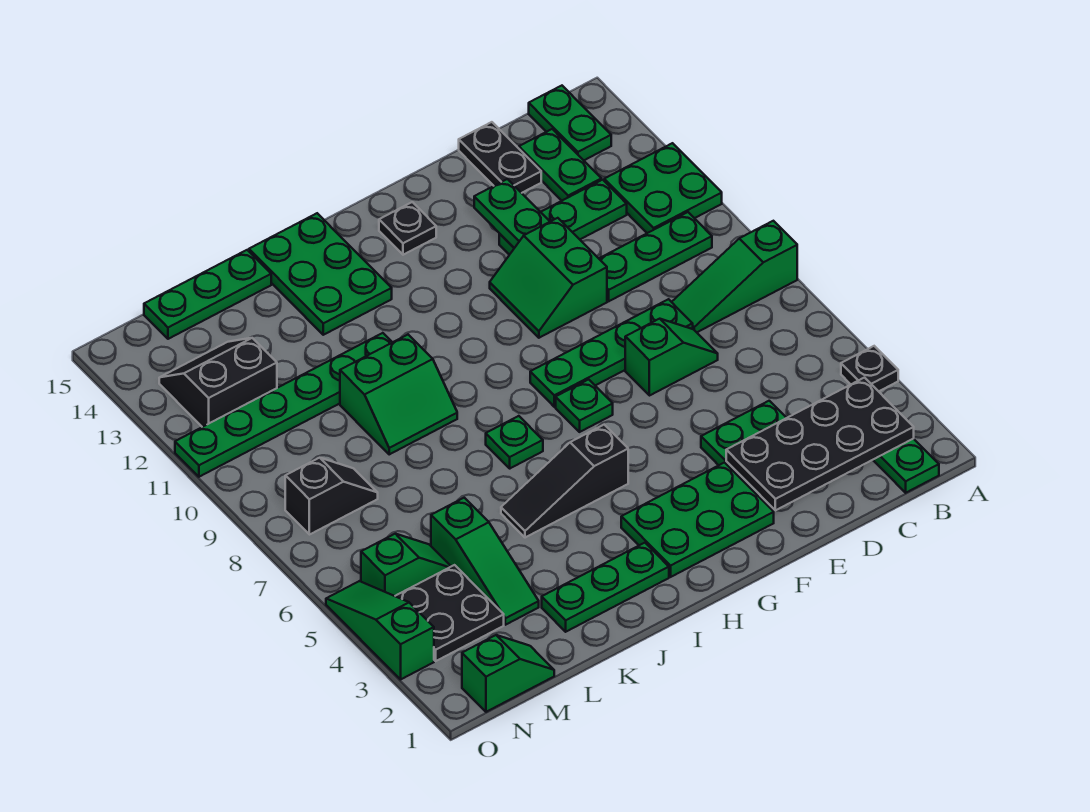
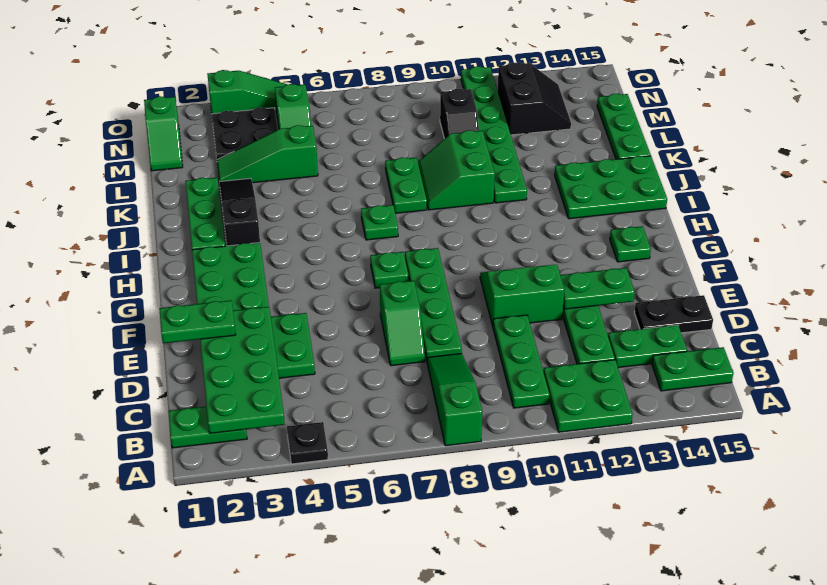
black plate B2:E3 level 2 -> green plate B2:E3 level 2
none -> green plate E1:E2 level 3
black plate G14 level 1 -> green plate G14 level 1
black slope H5:J5 level 1 top H -> black slope I3:K3 level 1 top I
none -> green plate J8:K8 level 1
black slope M8:N8 level 1 top N -> black slope L10:M10 level 1 top M

